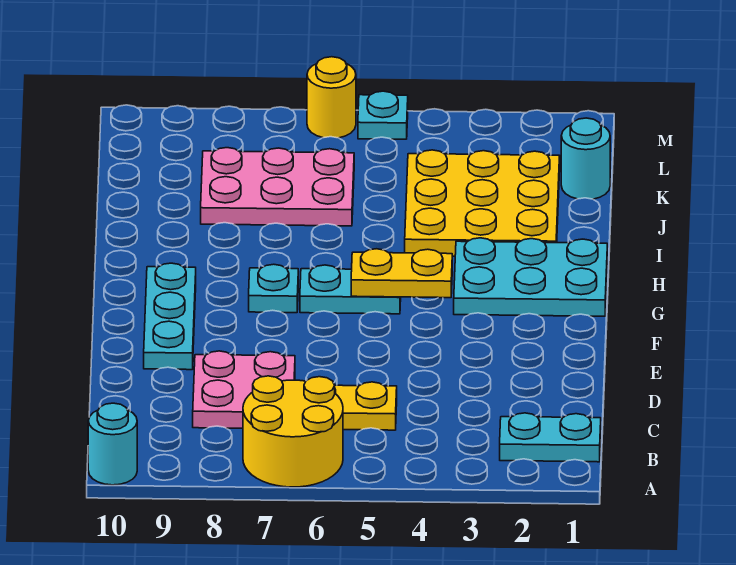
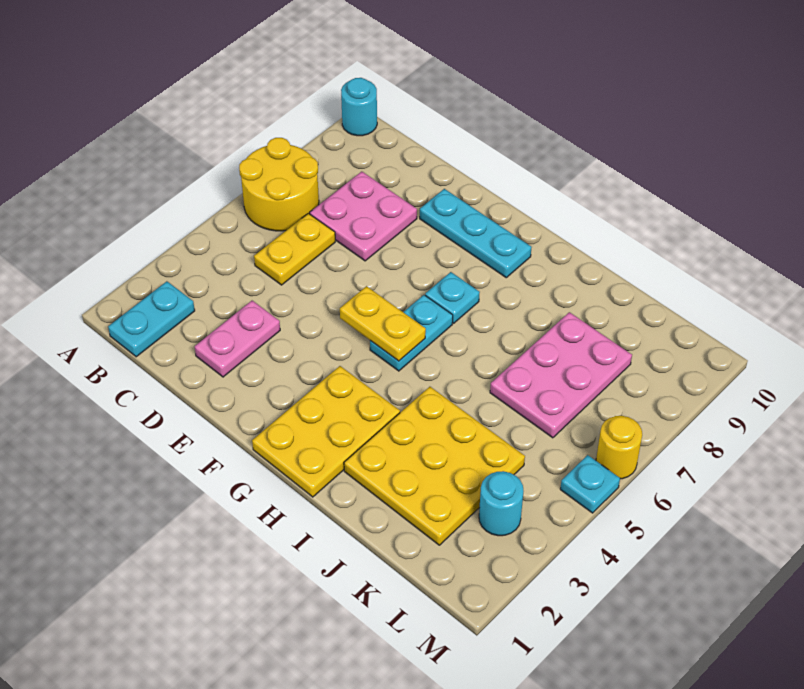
none -> pink plate D2:D3 level 1
cyan plate G1:H3 level 1 -> yellow plate G1:H3 level 1
yellow plate G4:G5 level 2 -> yellow plate F5:G5 level 2
cyan round brick K1 level 1 -> cyan round brick L3 level 1

